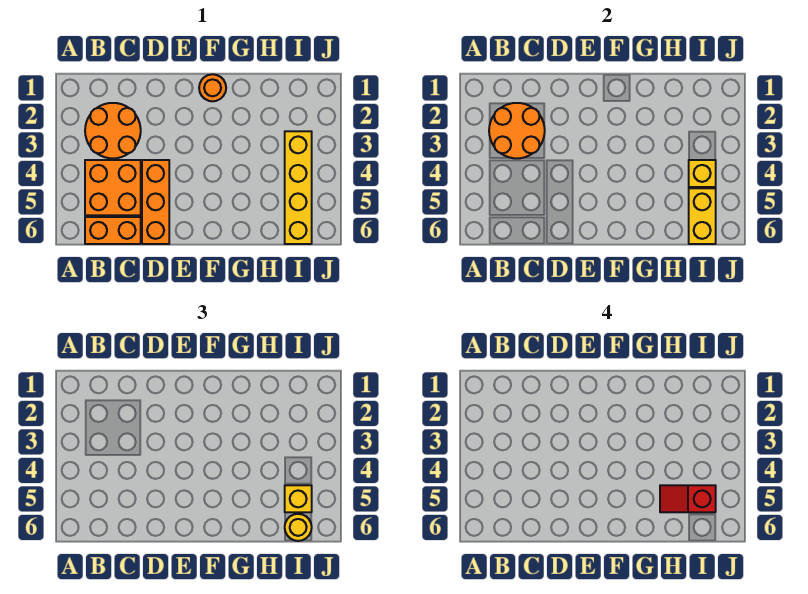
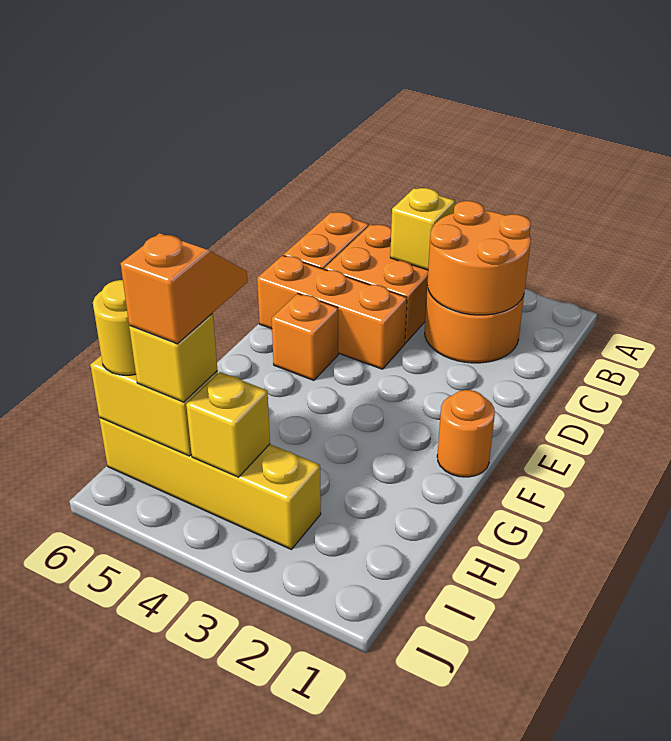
none -> yellow brick B4 level 2
none -> orange brick E5 level 1
red slope H5:I5 level 4 top I -> orange slope H5:I5 level 4 top I

